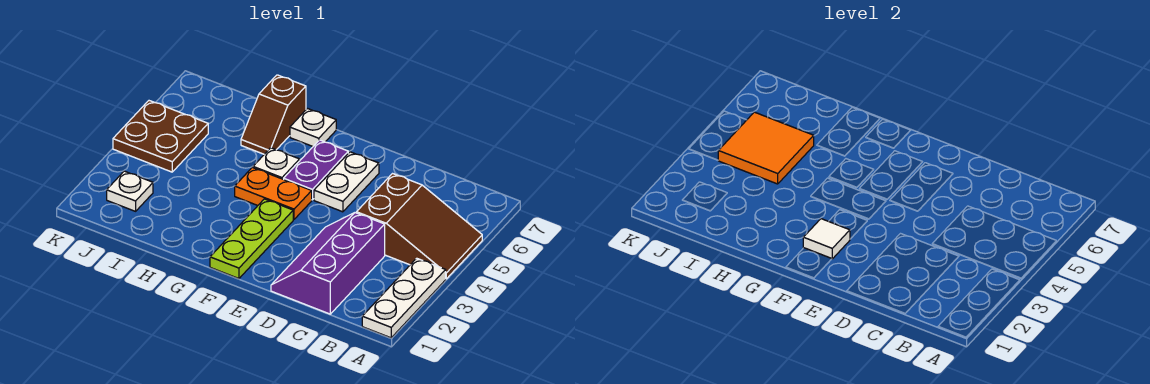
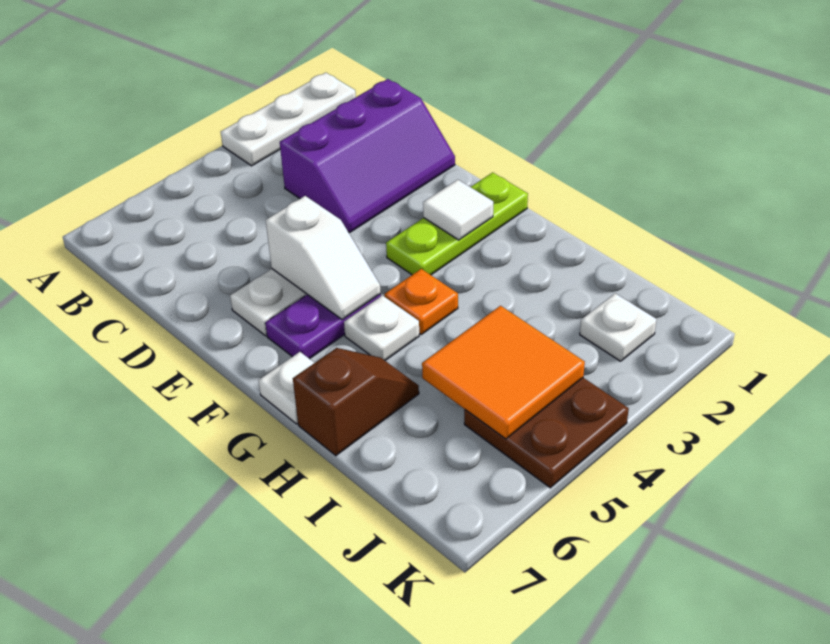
brown slope A4:C5 level 1 top C -> none
none -> white slope E5:F5 level 2 top E
orange plate F4:G4 level 1 -> orange plate G4 level 1

